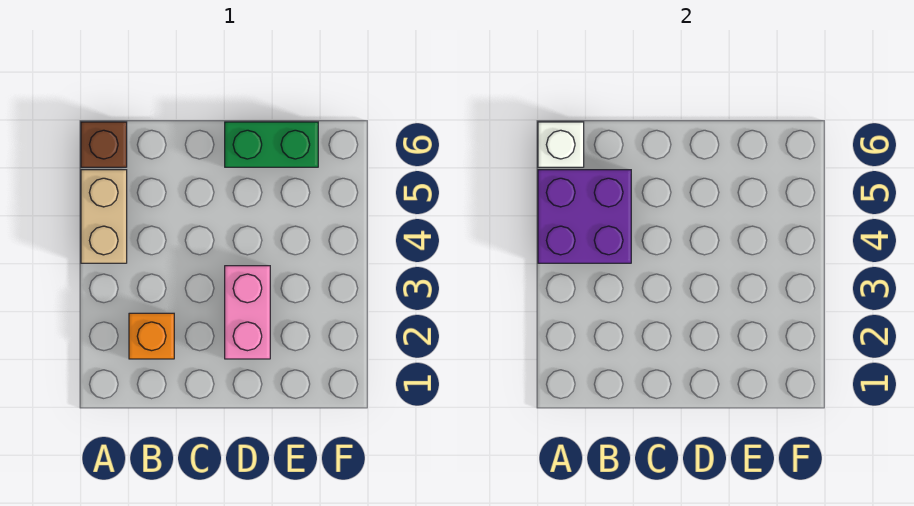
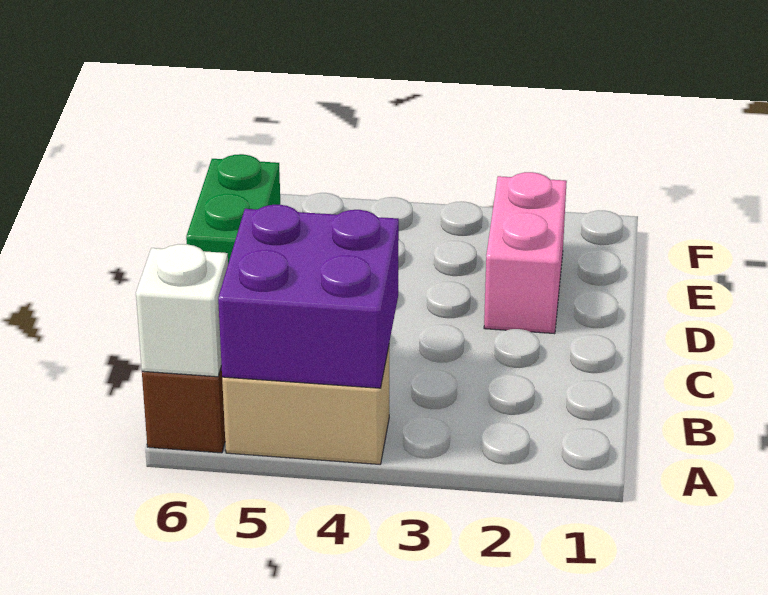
orange brick B2 level 1 -> none
pink brick D2:D3 level 1 -> pink brick D2:E2 level 1

